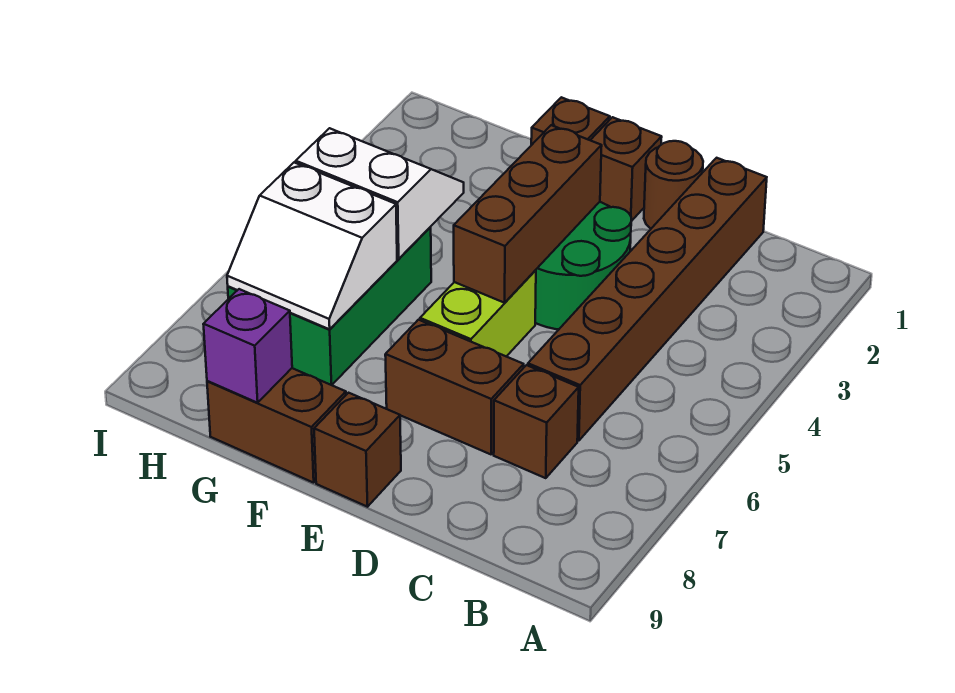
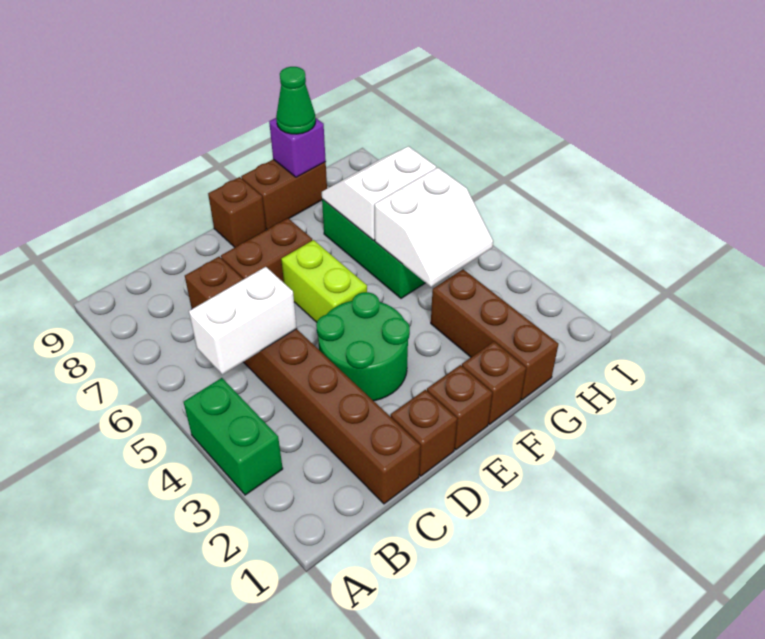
none -> green brick A3:A4 level 1
none -> white brick B5:C5 level 2
brown round brick D1 level 1 -> brown brick D1 level 1
brown brick E3:E5 level 2 -> brown brick G1:G3 level 1
none -> green cone G9 level 3

